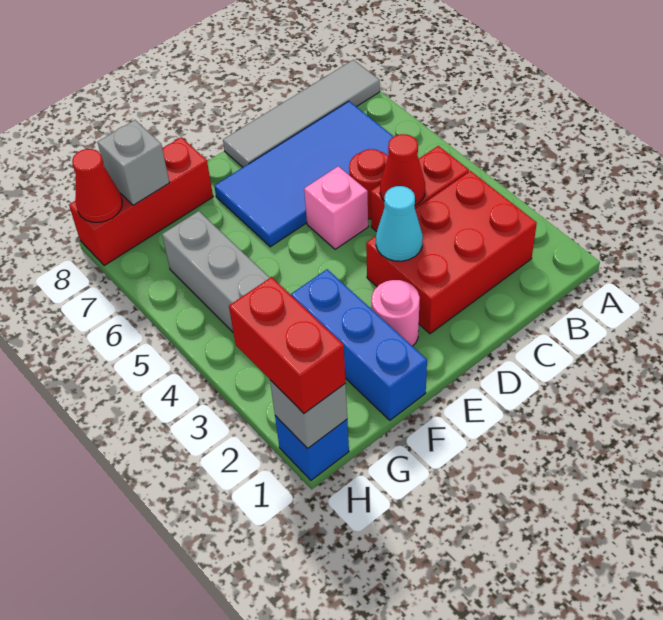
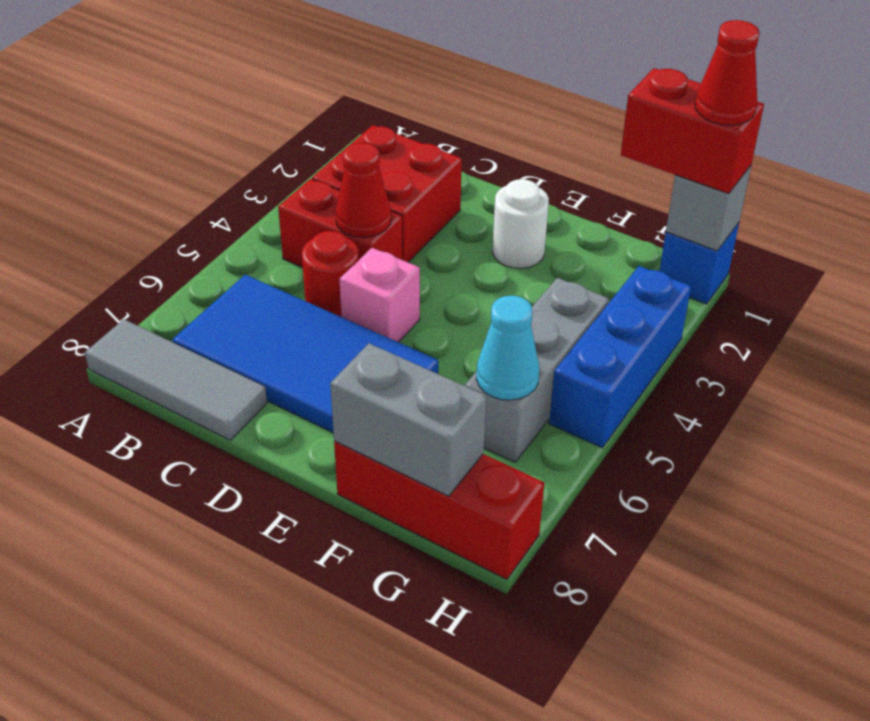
grey tile A8:D8 level 1 -> grey tile A8:C8 level 1
red brick B2:D3 level 1 -> red brick B2:C3 level 1
cyan cone D3 level 2 -> cyan cone G6 level 2
pink round brick E2 level 1 -> white round brick E2 level 1
blue brick F1:F3 level 1 -> blue brick H3:H5 level 1
grey brick G8 level 2 -> grey brick F8:G8 level 2
red brick H1:H2 level 3 -> red brick G1:H1 level 3
red cone H8 level 2 -> red cone H1 level 4

